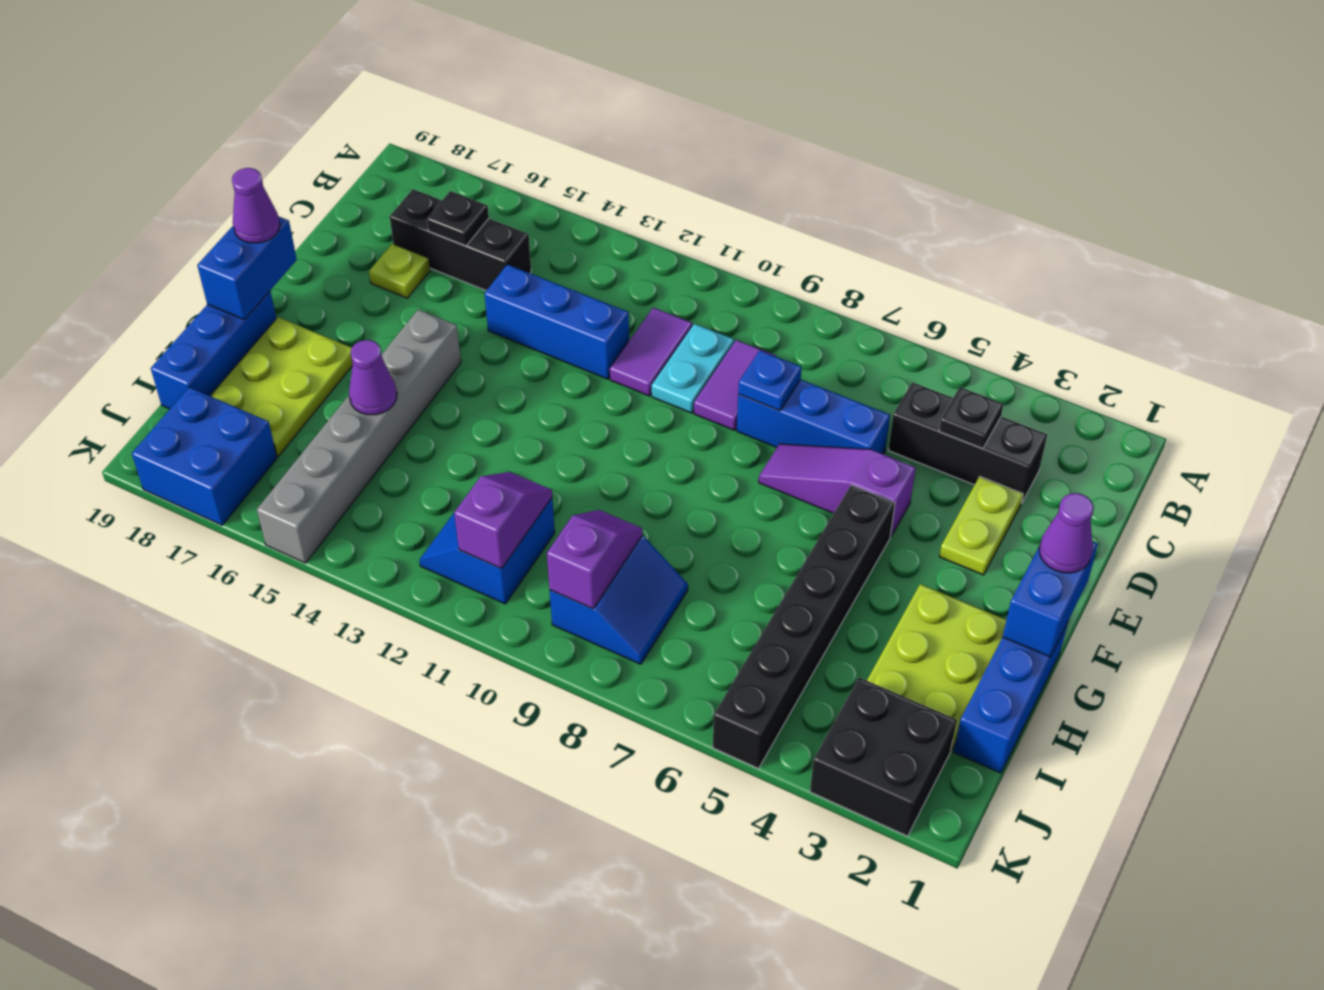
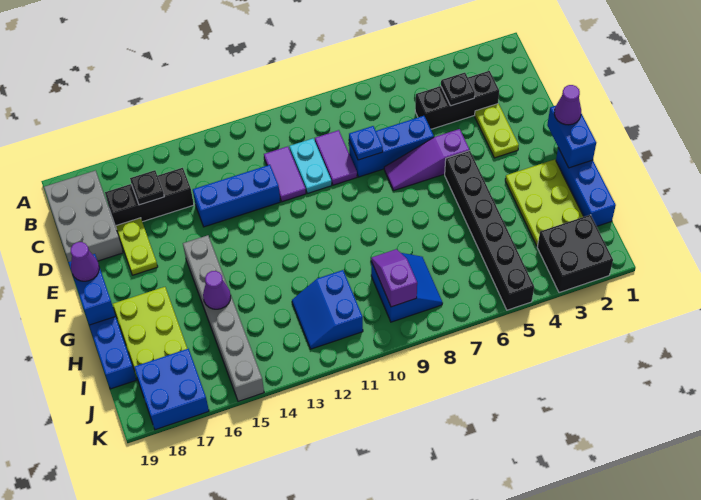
none -> grey brick B18:D19 level 1
lime plate D17 level 1 -> lime plate D17:E17 level 1
purple slope I11:J11 level 2 top J -> none

